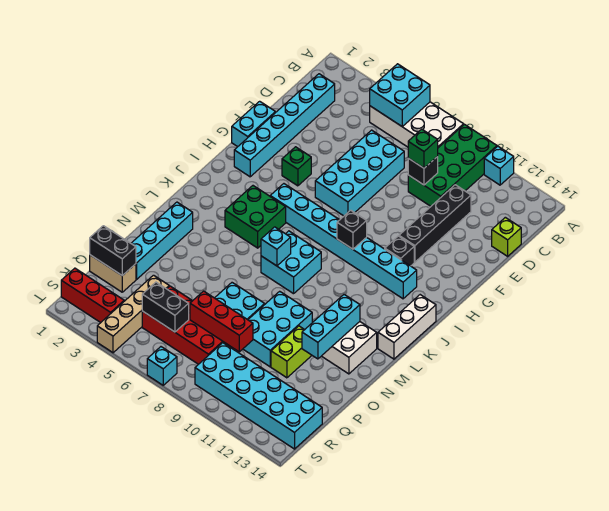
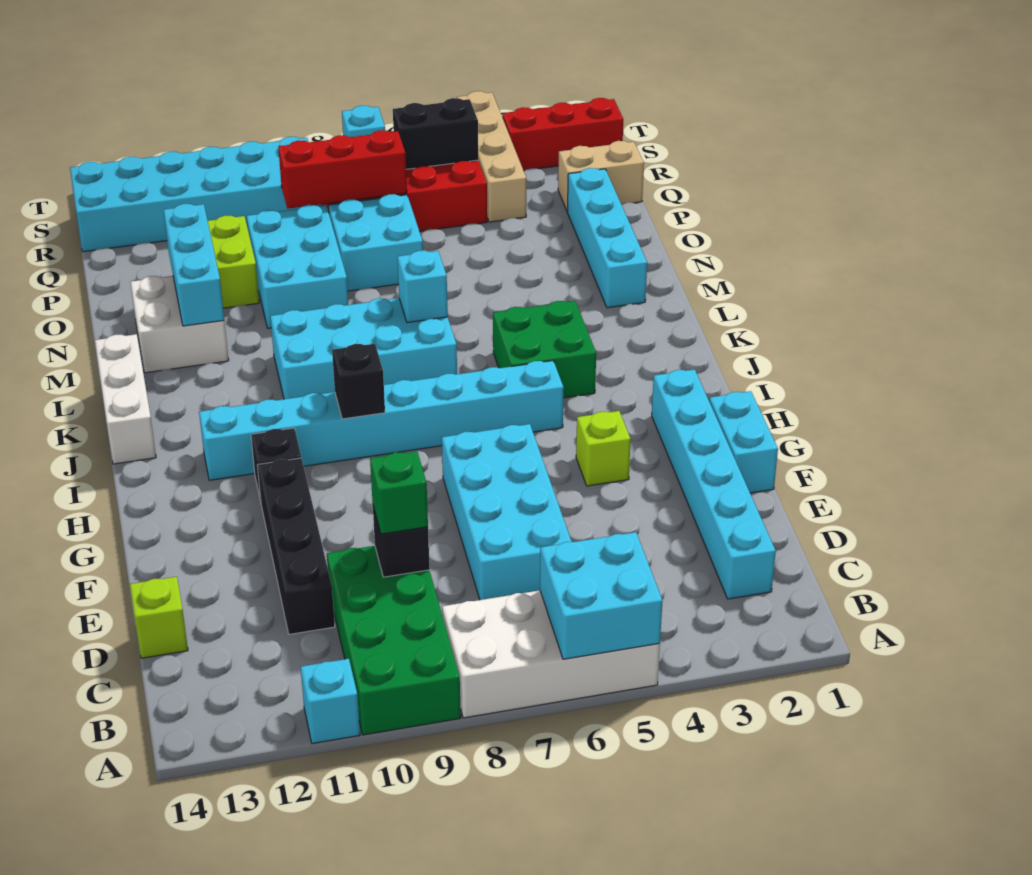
green brick G4 level 1 -> lime brick G4 level 1
cyan brick K7:L8 level 1 -> cyan brick K7:L10 level 1
black brick Q1:Q2 level 2 -> none

